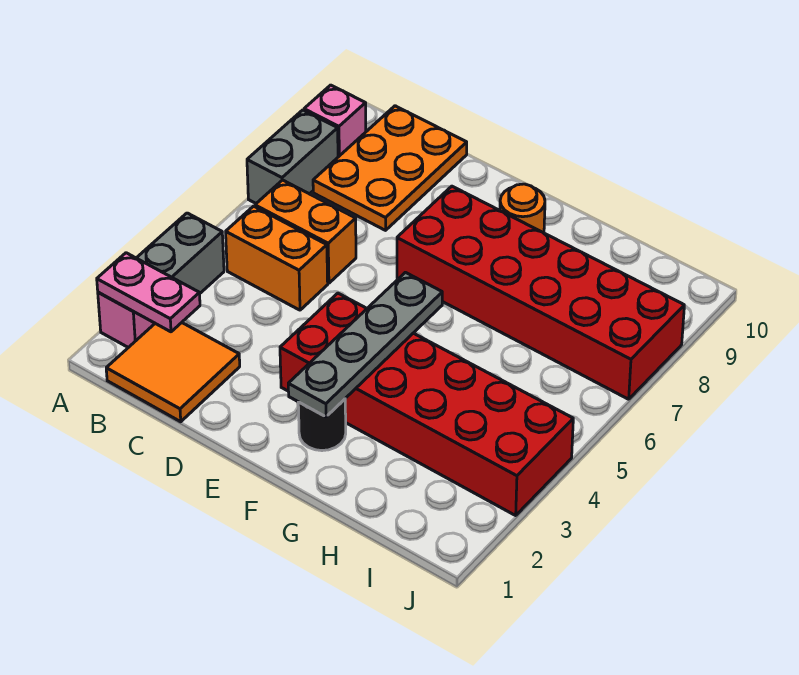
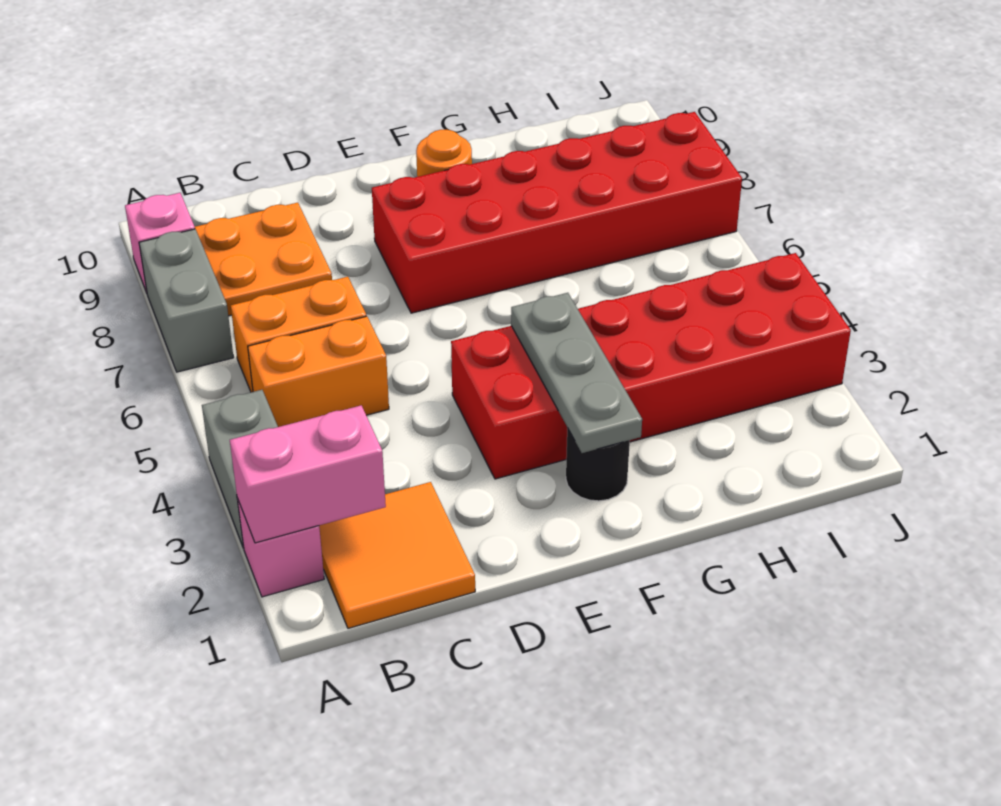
pink plate A2:B2 level 2 -> pink brick A2:B2 level 2
orange plate B8:C10 level 1 -> orange plate B8:C9 level 1
grey plate F2:F5 level 2 -> grey plate F2:F4 level 2

